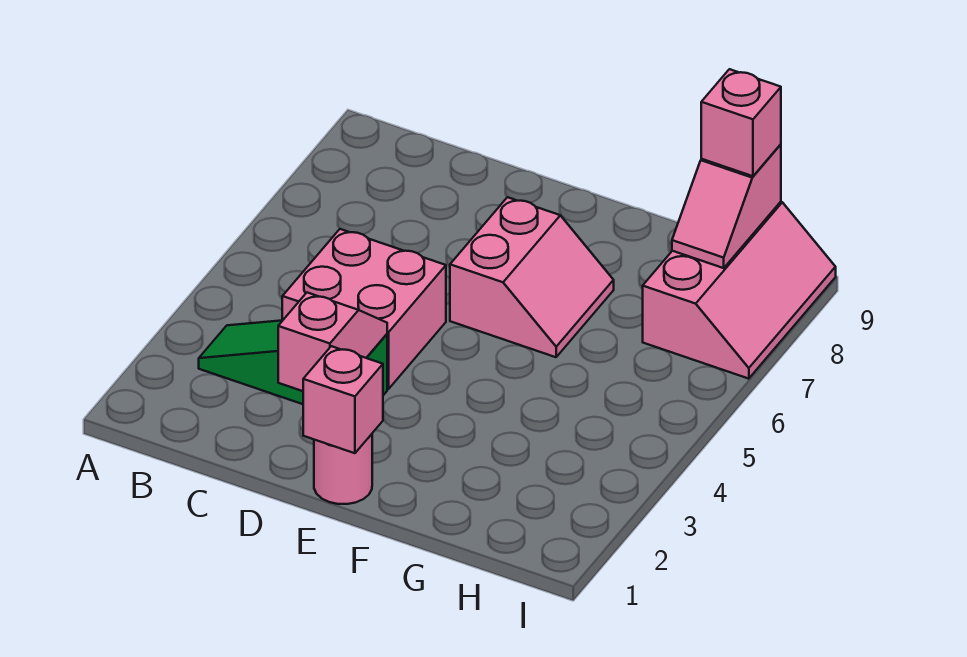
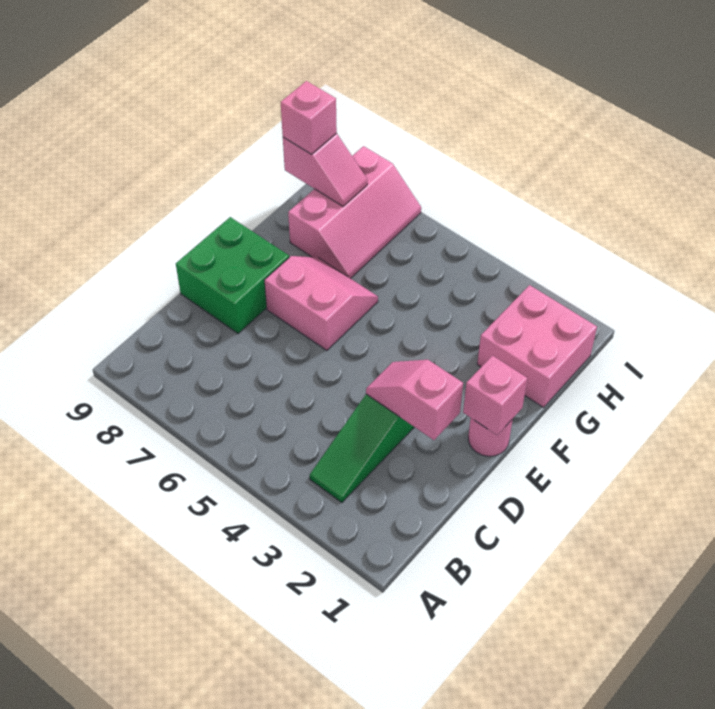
pink brick C4:D5 level 1 -> pink brick G1:H2 level 1
none -> green brick D8:E9 level 1
pink slope H7:I9 level 1 top H -> pink slope G7:I8 level 1 top 8

